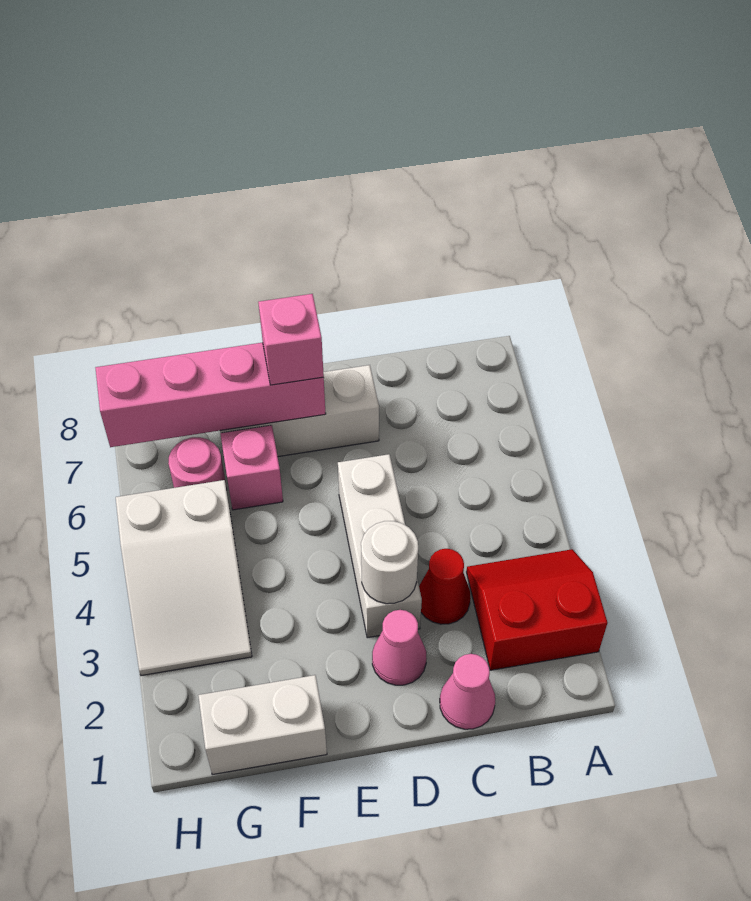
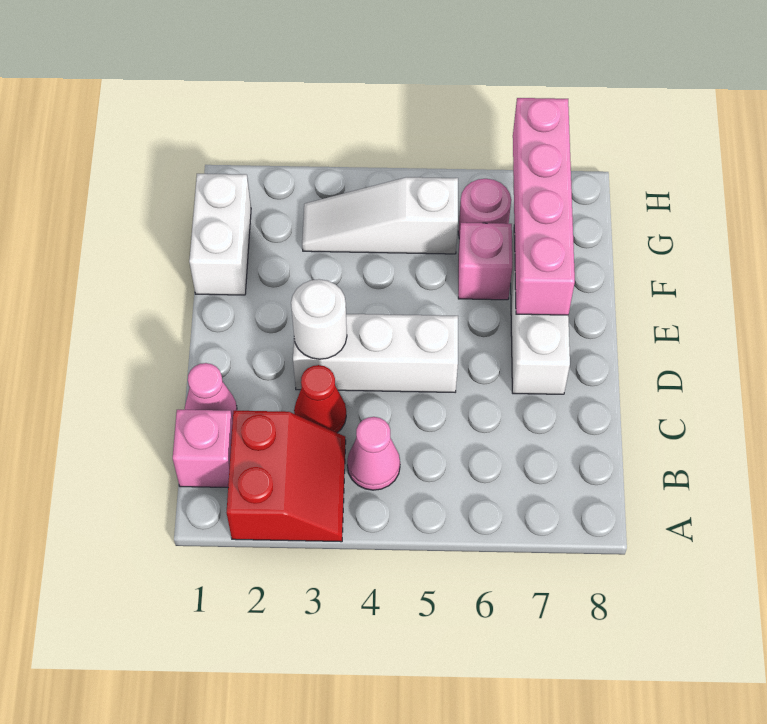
pink cone D2 level 1 -> pink cone B4 level 1
pink brick E7 level 3 -> pink brick B1 level 1
white slope G3:H5 level 1 top 5 -> white slope G3:G5 level 1 top 5

